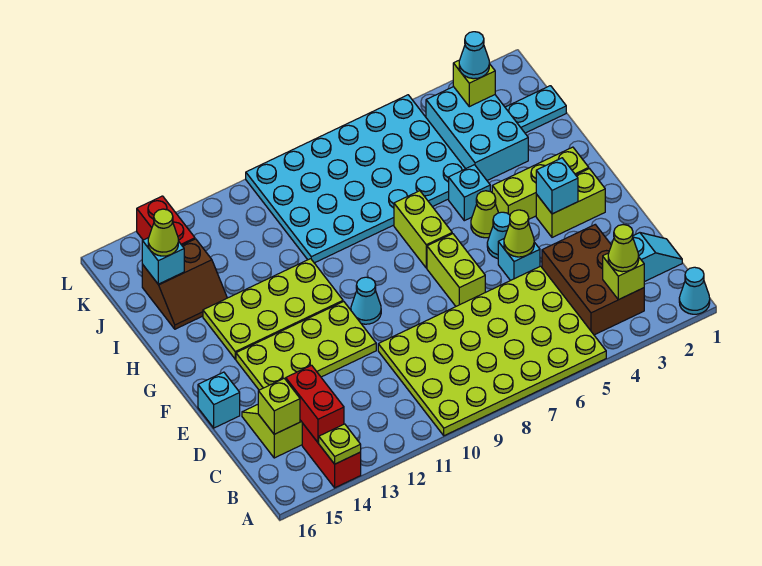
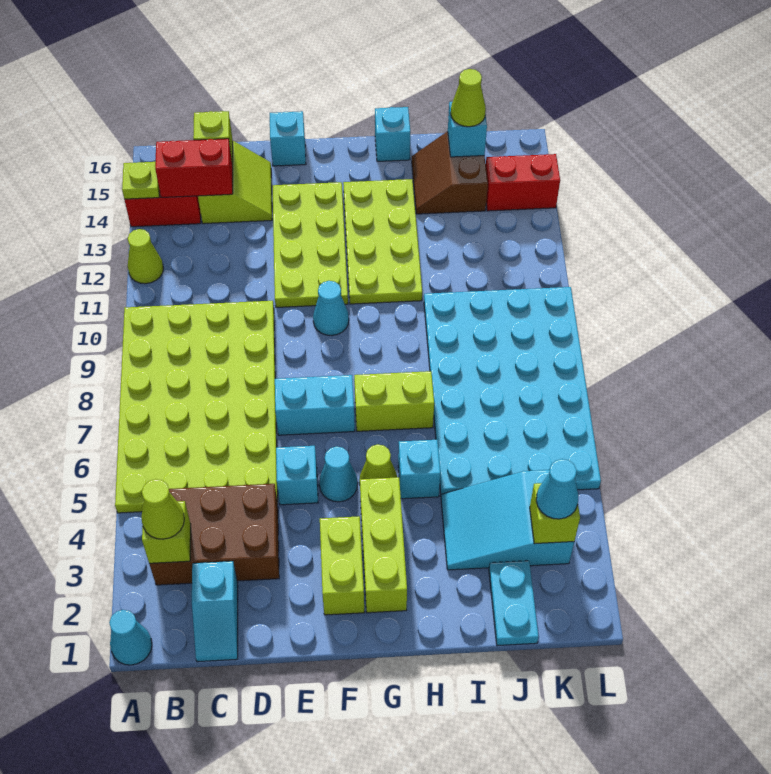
lime cone E5 level 2 -> lime cone A12 level 1
lime brick E7:F7 level 1 -> cyan brick E7:F7 level 1
cyan brick F3 level 2 -> cyan brick H16 level 1
cyan brick I3:K4 level 1 -> cyan slope I3:K4 level 1 top K

